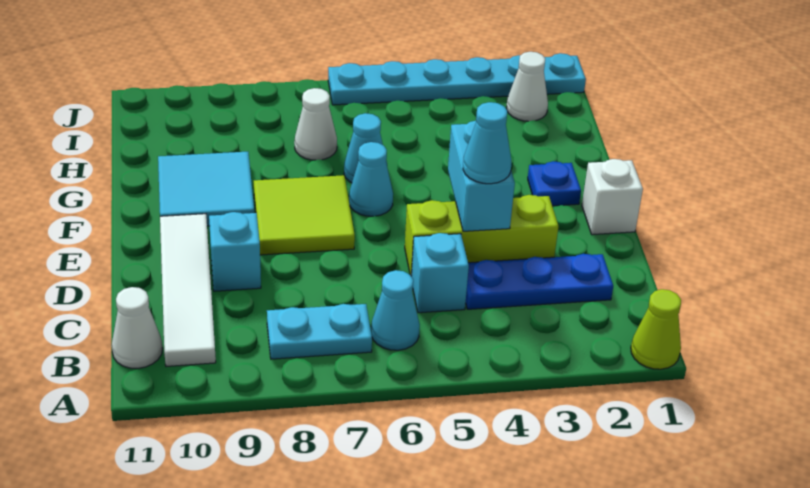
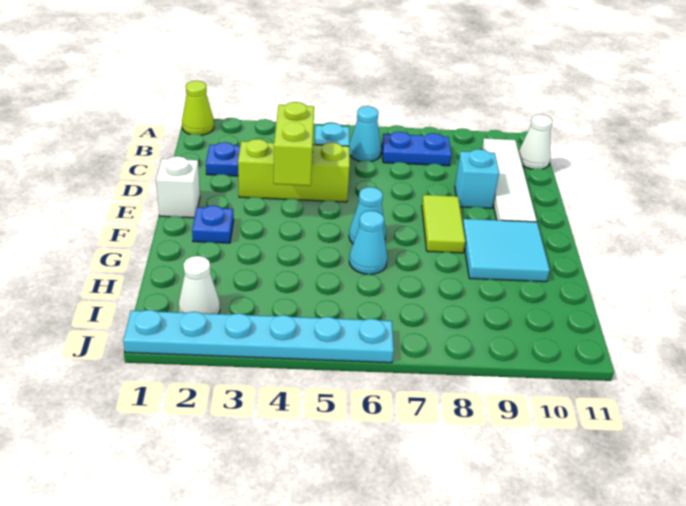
cyan plate B7:B8 level 1 -> blue plate B7:B8 level 1
cyan brick D4:E4 level 2 -> lime brick D4:E4 level 2
cyan cone D4 level 3 -> none
lime tile E7:F8 level 1 -> lime tile E8:F8 level 1
white cone H7 level 1 -> none

